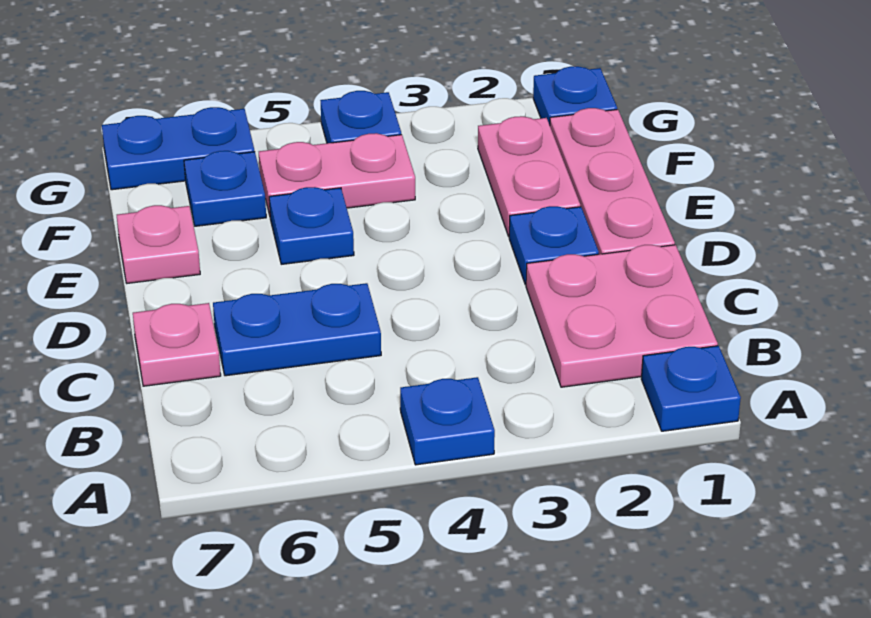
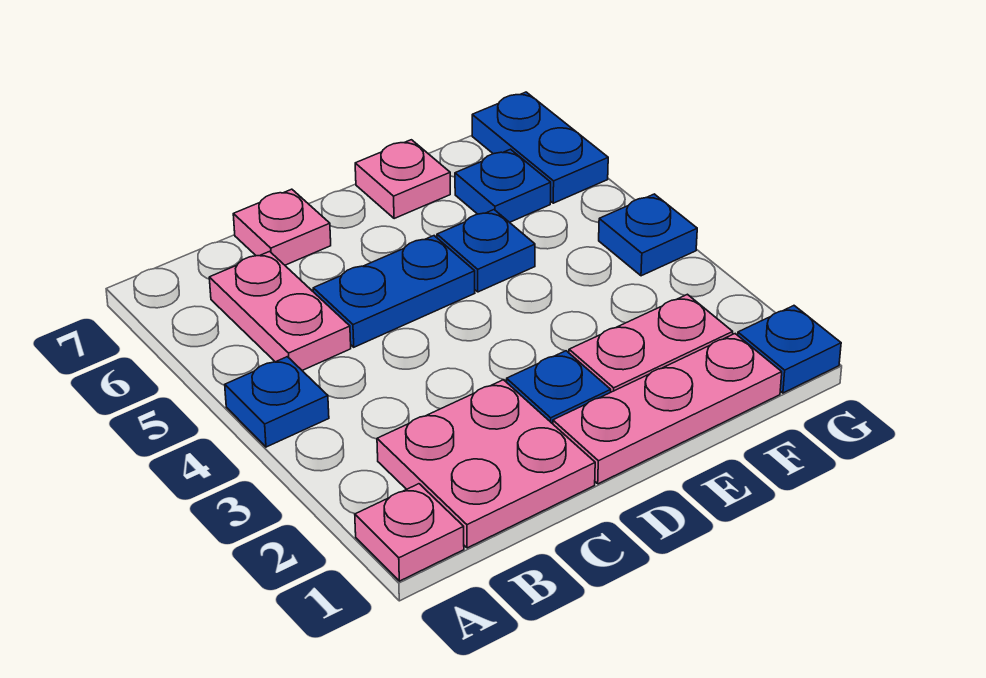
blue plate A1 level 1 -> pink plate A1 level 1
blue plate C5:C6 level 1 -> blue plate C5:D5 level 1
pink plate F4:F5 level 1 -> pink plate B5:B6 level 1

